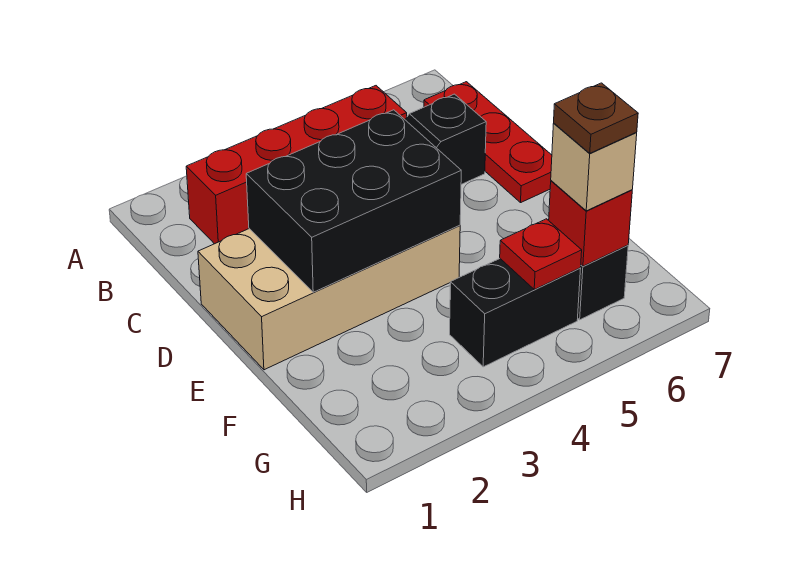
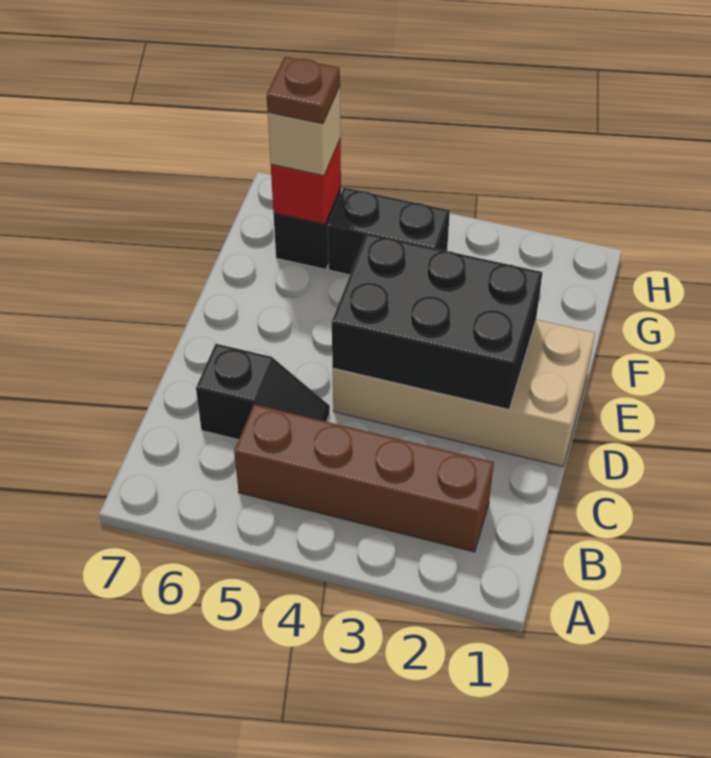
red brick B2:B5 level 1 -> brown brick B2:B5 level 1
red plate B7:D7 level 1 -> none
red plate G5 level 2 -> none

